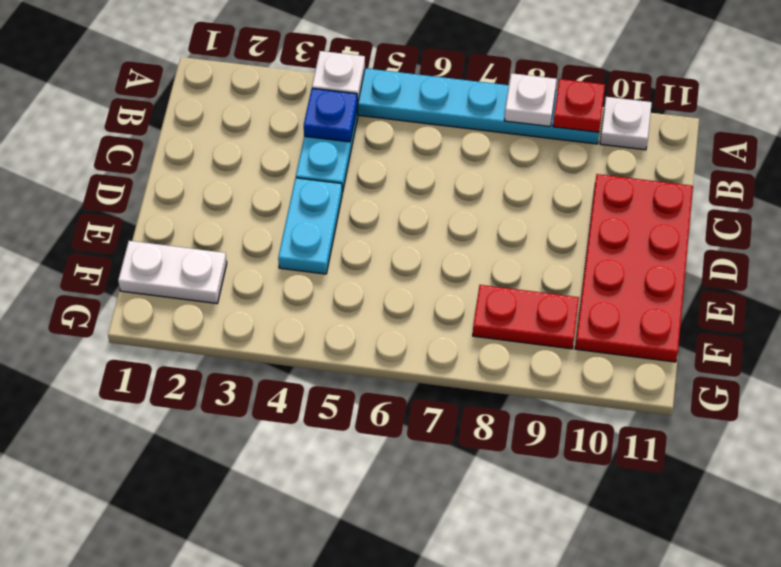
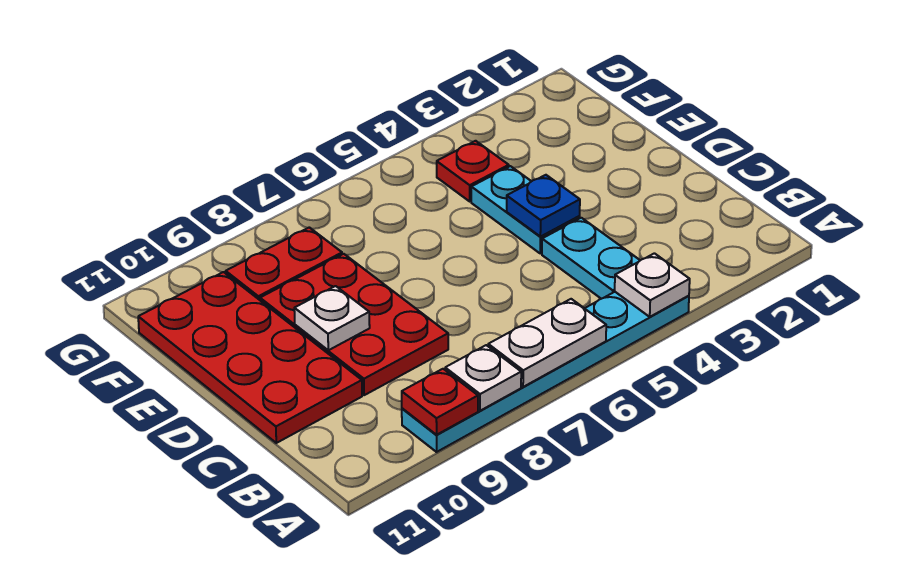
white plate A10 level 1 -> white plate D9 level 2
blue plate B4 level 2 -> blue plate D4 level 2
none -> red plate C8:E9 level 1
white plate F1:F2 level 1 -> white plate A6:A7 level 2
none -> red plate F4 level 1

